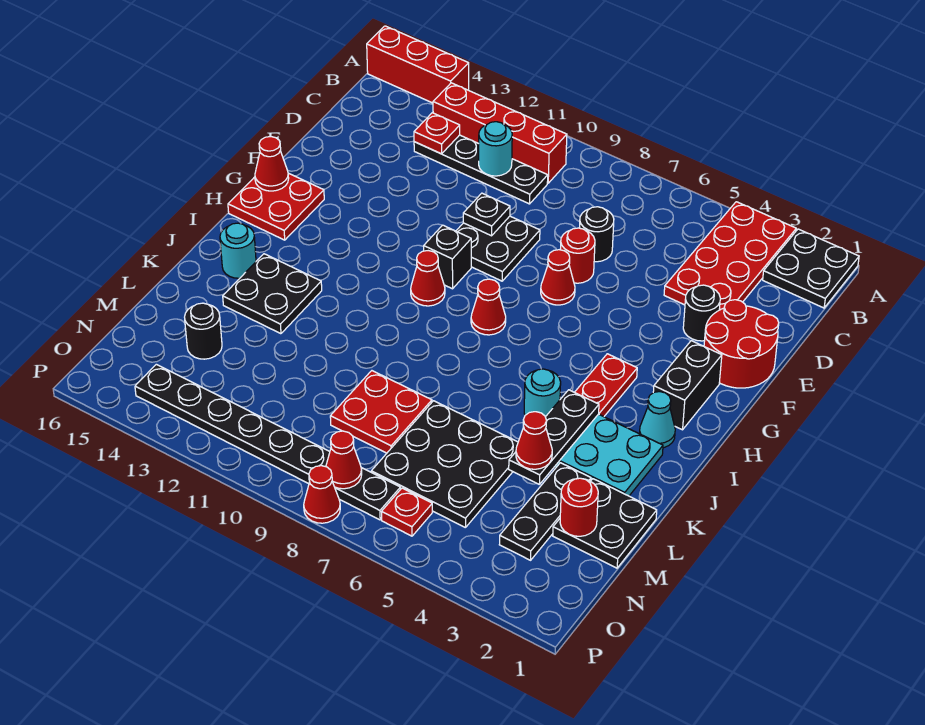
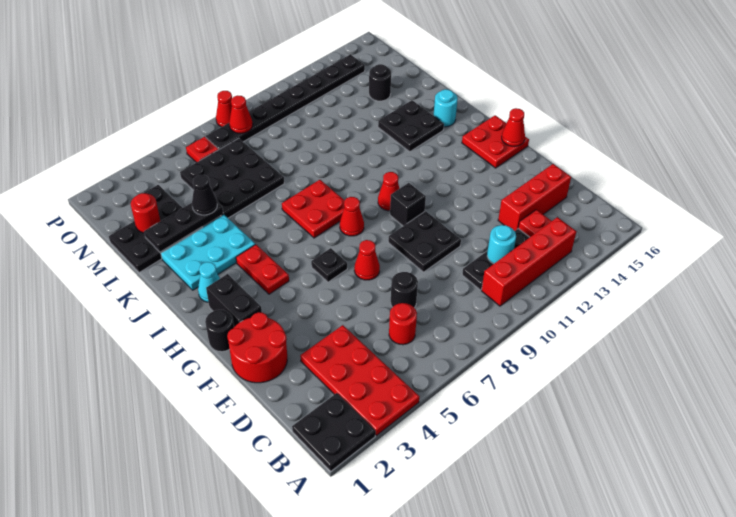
red brick A14:A16 level 1 -> red brick D13:D15 level 1
black round brick E3 level 1 -> black round brick G1 level 1
red round brick E7 level 1 -> red round brick C6 level 1
black plate E10 level 2 -> black plate G6 level 1
black plate J4:L4 level 2 -> black plate L2:L4 level 2
cyan round brick J5 level 1 -> none
red cone L4 level 3 -> black cone L4 level 3
red plate L8:M9 level 1 -> red plate I7:J8 level 1

